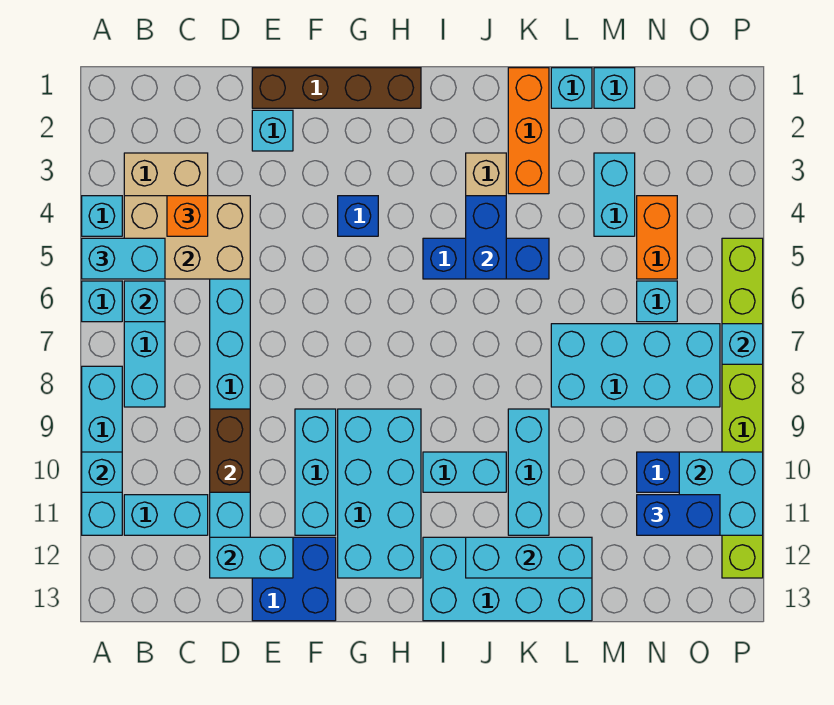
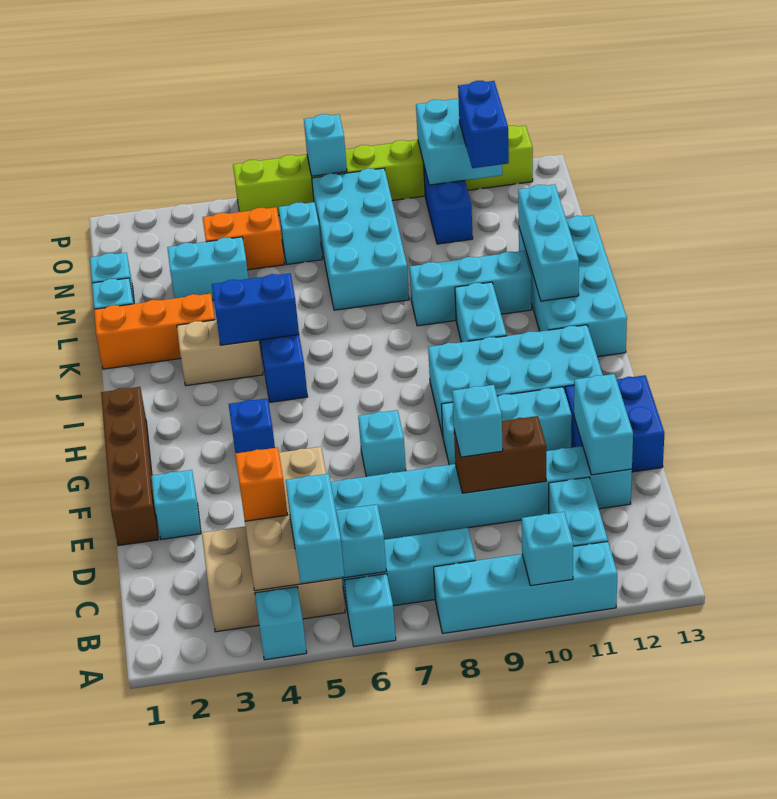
none -> cyan brick D9 level 3
none -> cyan brick F7 level 1

